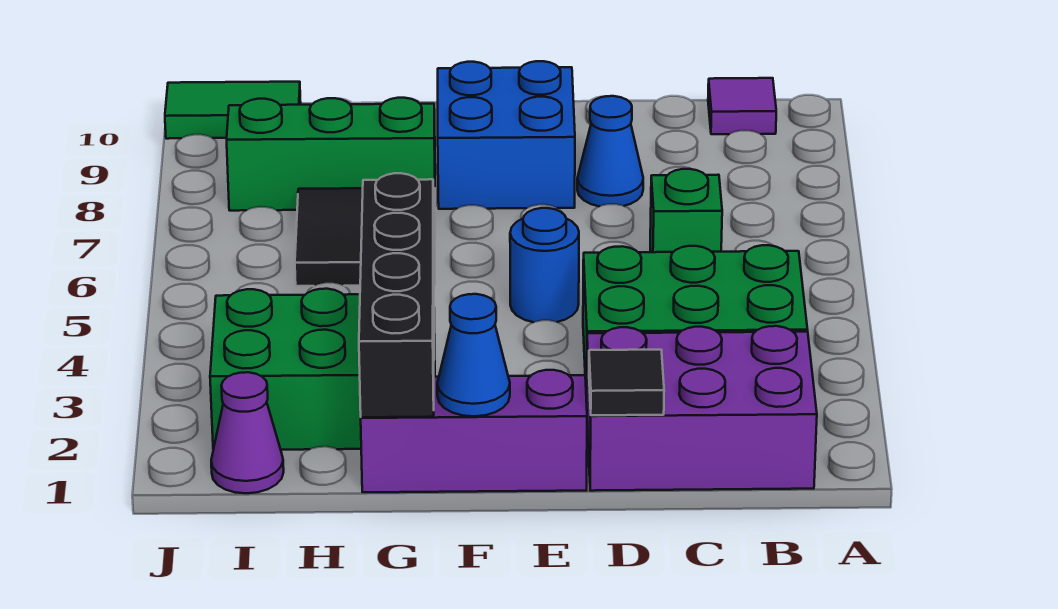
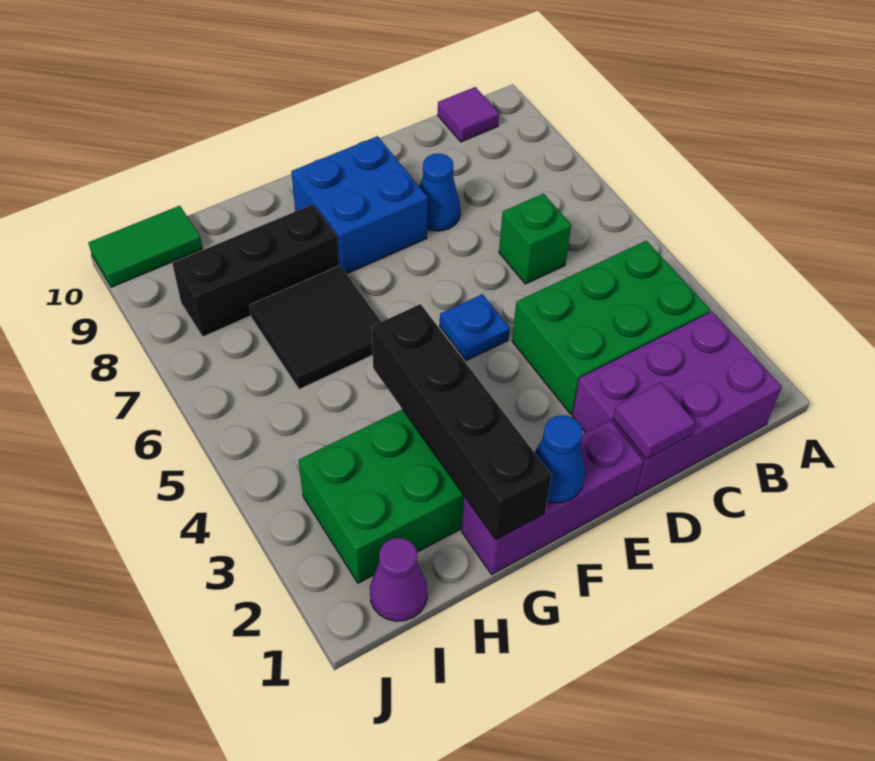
black tile D1 level 2 -> purple tile D1 level 2
blue round brick E5 level 1 -> blue plate E5 level 1
green brick G8:I8 level 1 -> black brick G8:I8 level 1

